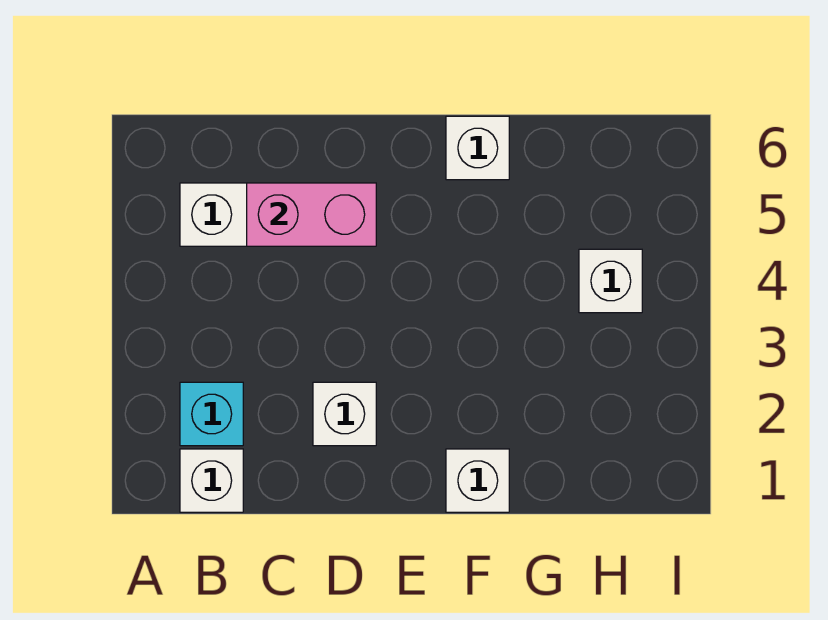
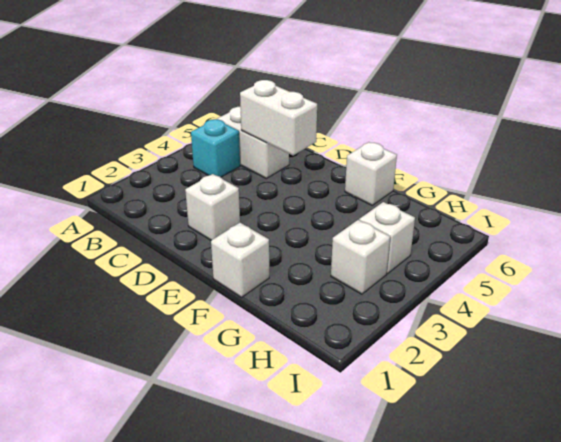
white brick B1 level 1 -> white brick H3 level 1
cyan brick B2 level 1 -> cyan brick B4 level 1
pink brick C5:D5 level 2 -> white brick C5:D5 level 2

